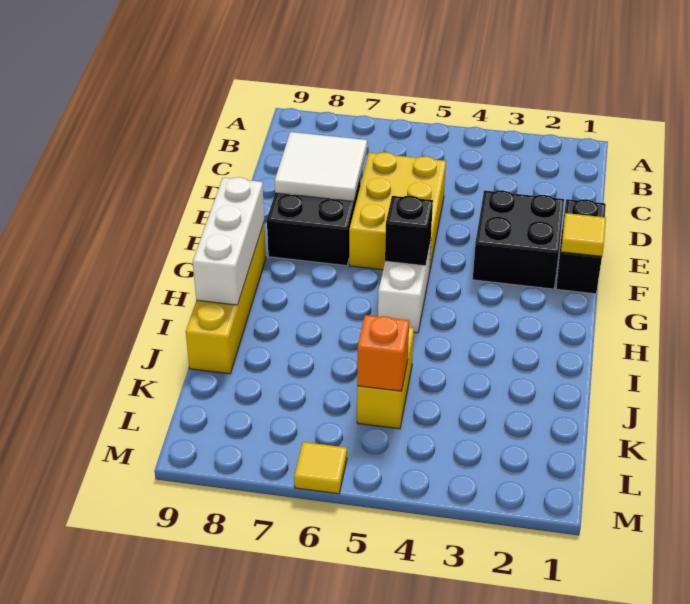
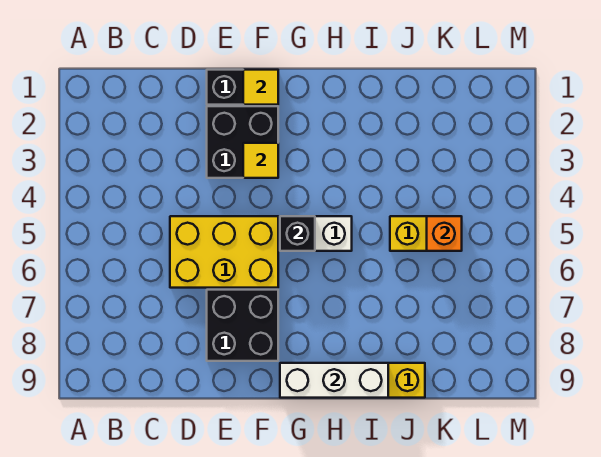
white tile D7:E8 level 2 -> none
yellow tile M6 level 1 -> yellow tile F3 level 2

